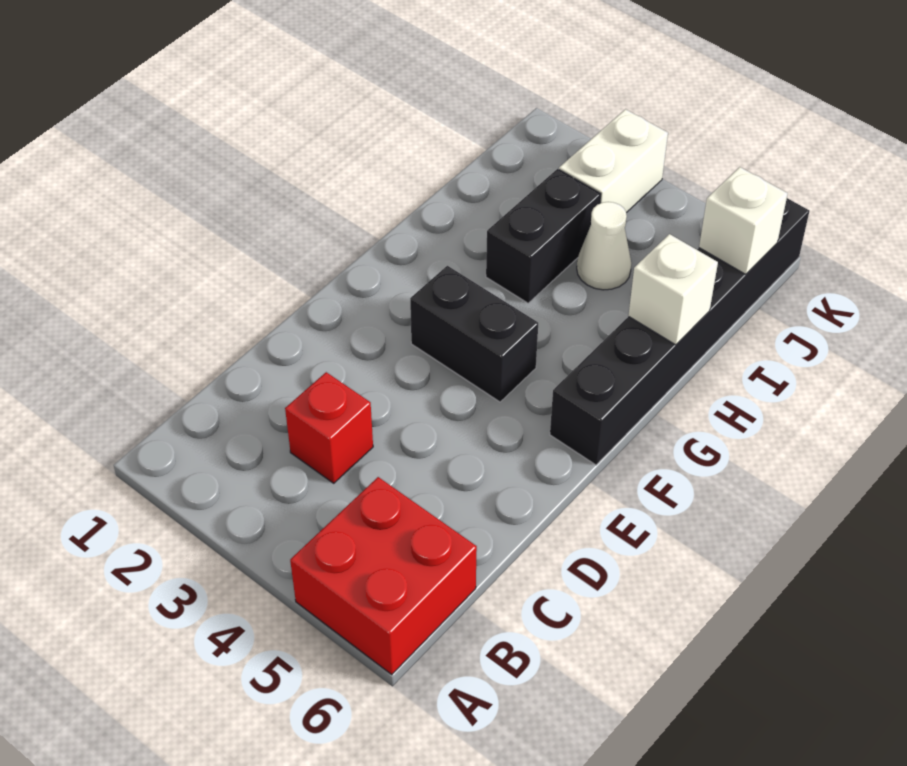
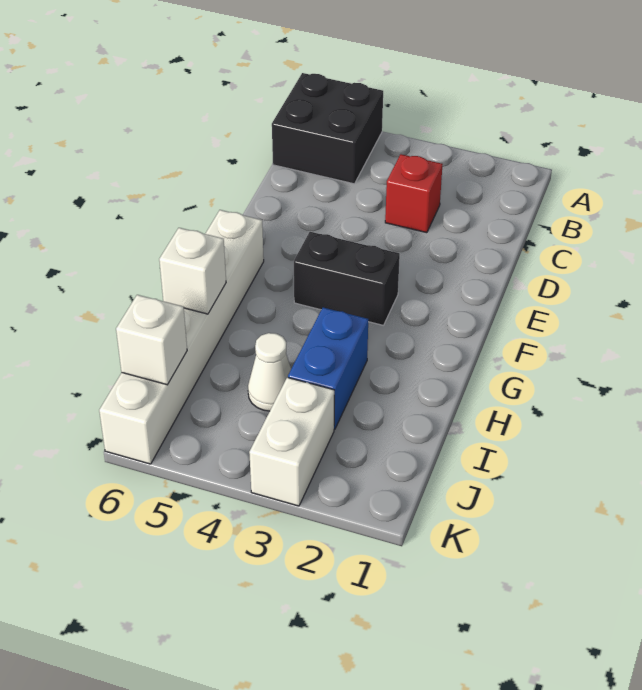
red brick A5:B6 level 1 -> black brick A5:B6 level 1
black brick F6:K6 level 1 -> white brick F6:K6 level 1
black brick H3:I3 level 1 -> blue brick H3:I3 level 1

